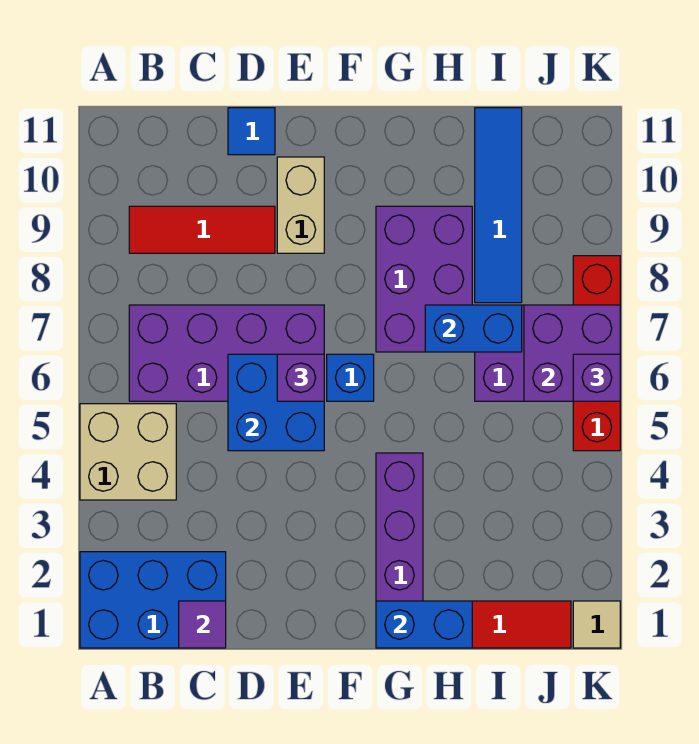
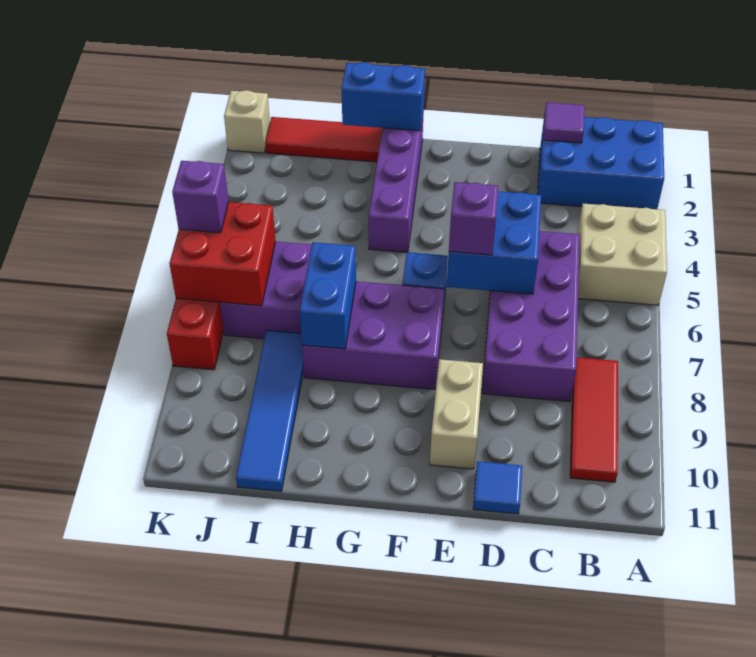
purple brick B6:E7 level 1 -> purple brick C5:D8 level 1
red tile B9:D9 level 1 -> red tile B8:B10 level 1
purple brick G7:H9 level 1 -> purple brick F7:H8 level 1
blue brick H7:I7 level 2 -> blue brick H7:H8 level 2
purple brick J6:K7 level 2 -> red brick J6:K7 level 2
tan tile K1 level 1 -> tan brick K1 level 1

